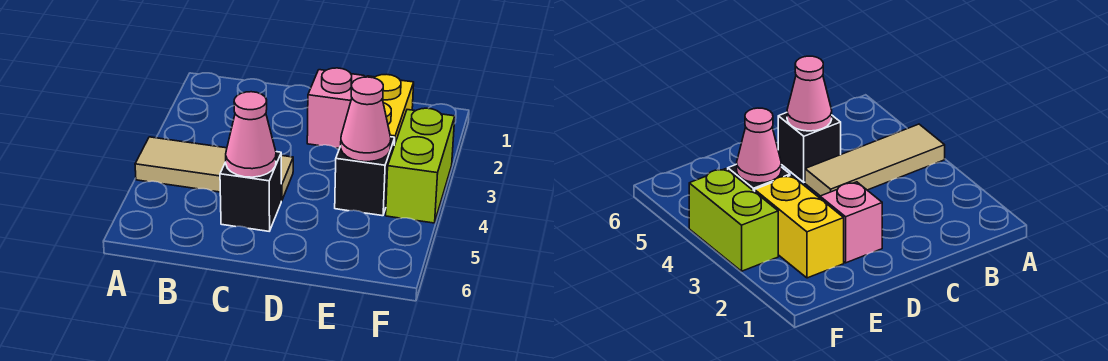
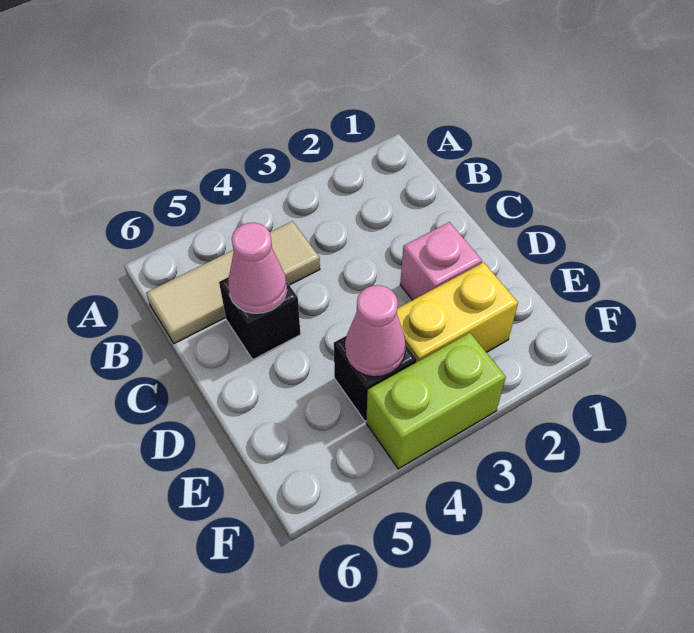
tan tile A4:C4 level 1 -> tan tile B4:B6 level 1

